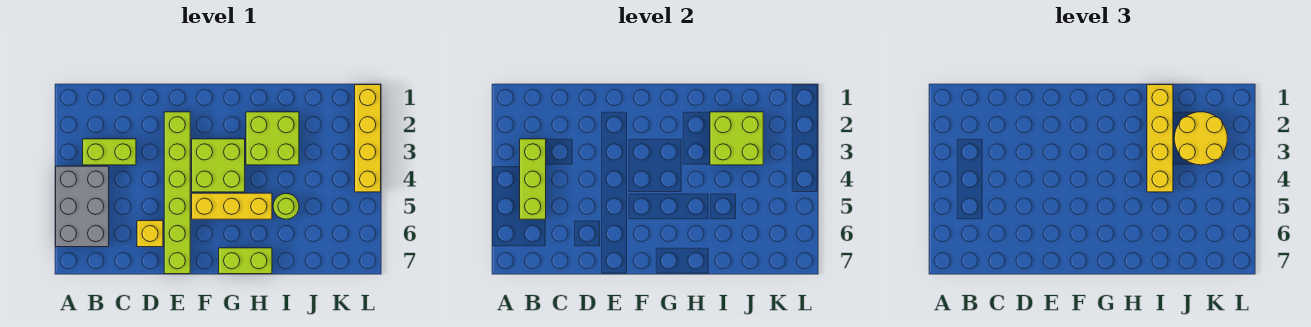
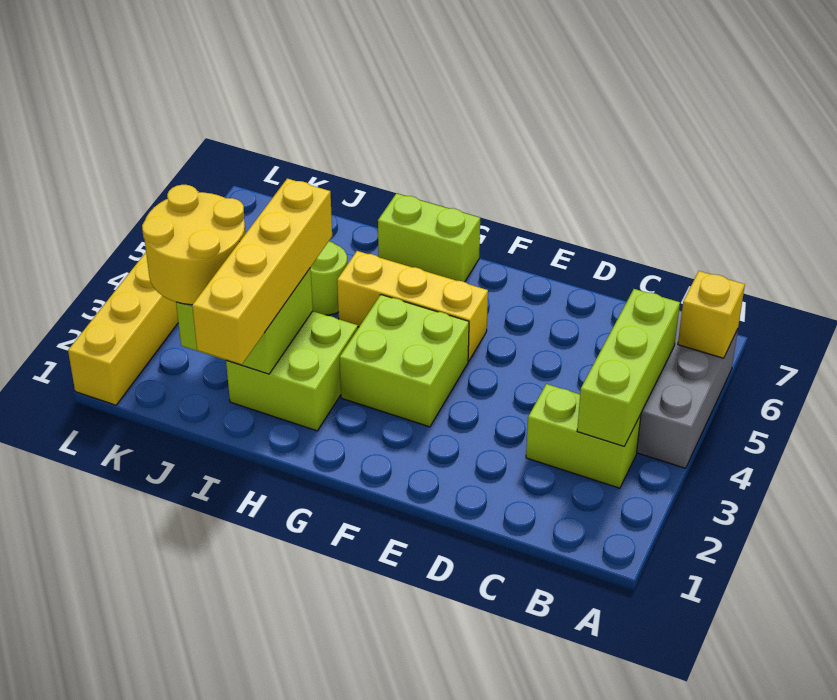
yellow brick D6 level 1 -> yellow brick A6 level 2
lime brick E2:E7 level 1 -> none

